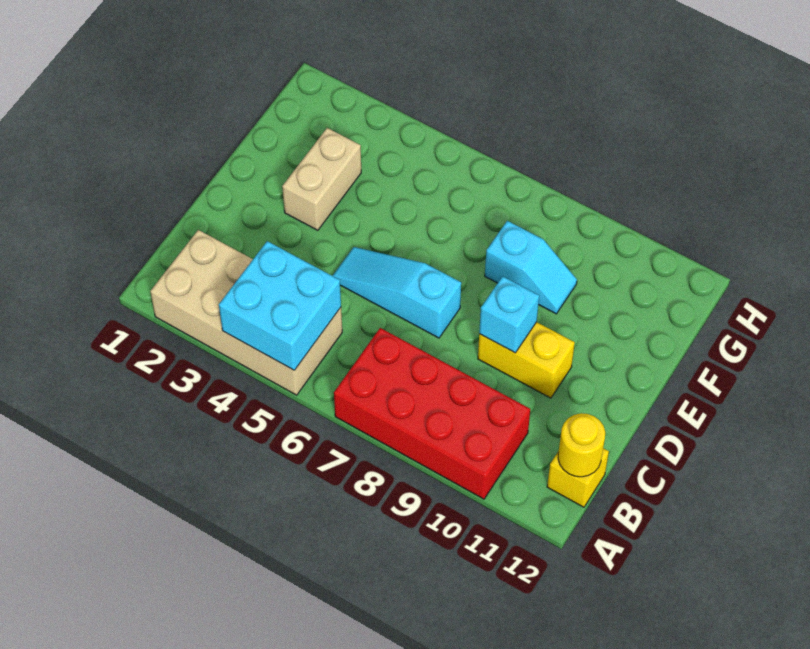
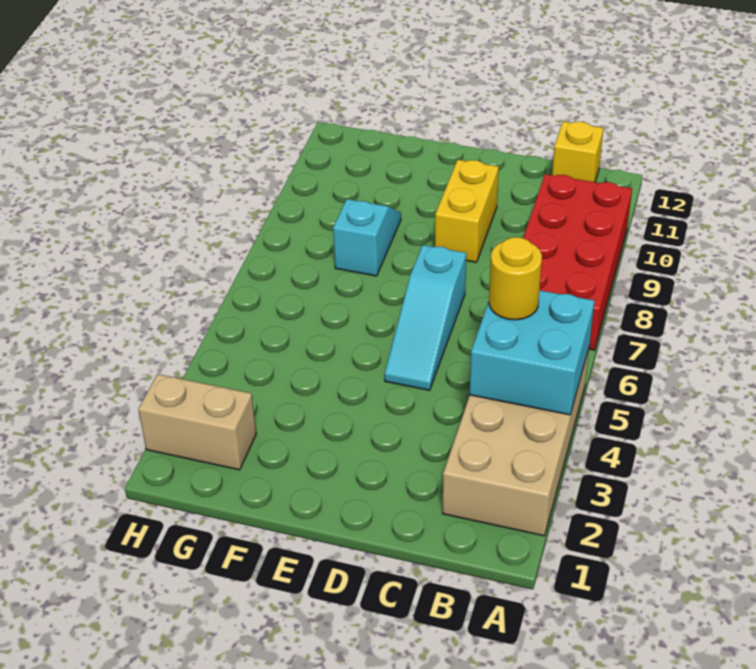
yellow round brick B12 level 2 -> yellow round brick B5 level 3
cyan brick D9 level 2 -> none
tan brick E3:F3 level 1 -> tan brick G2:H2 level 1

